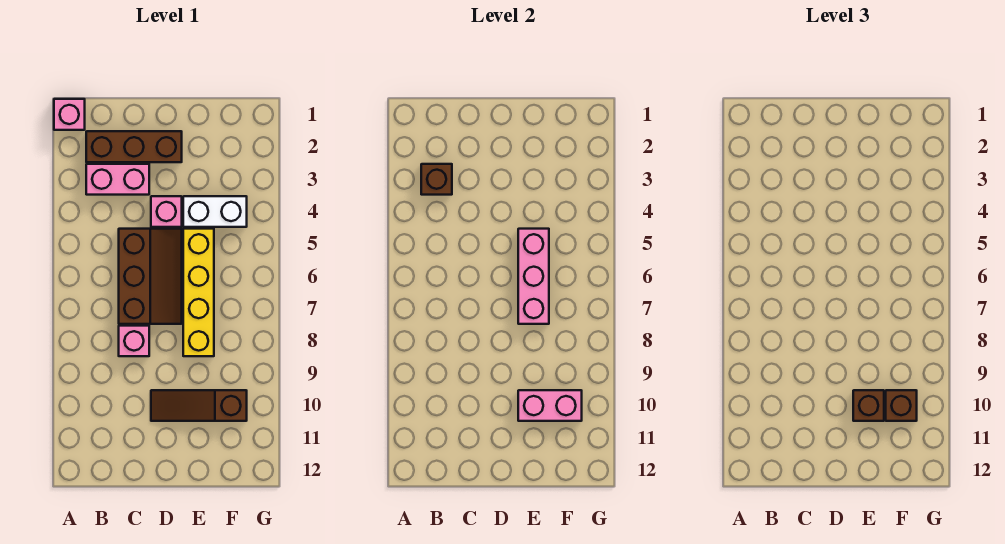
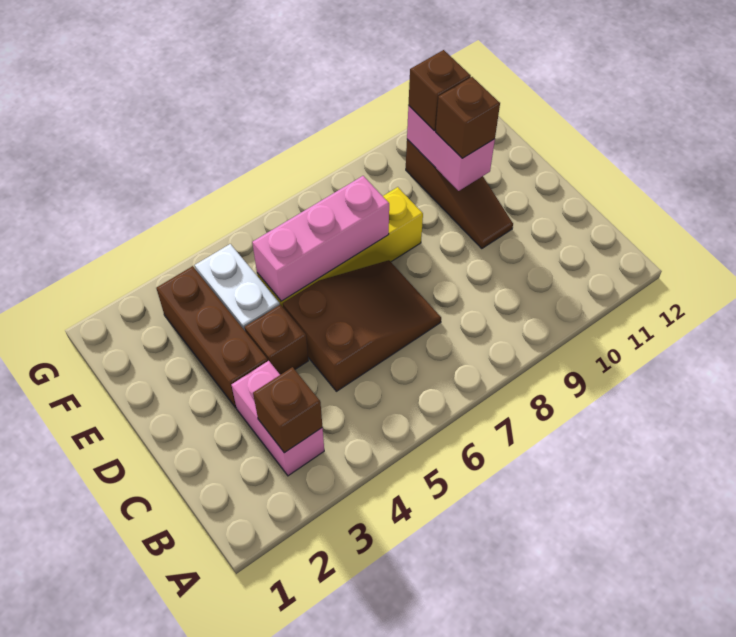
pink brick A1 level 1 -> none
brown brick B2:D2 level 1 -> brown brick D3:F3 level 1
brown slope C5:D7 level 1 top C -> brown slope C5:D7 level 1 top 5
pink brick C8 level 1 -> none
pink brick D4 level 1 -> brown brick D4 level 1

